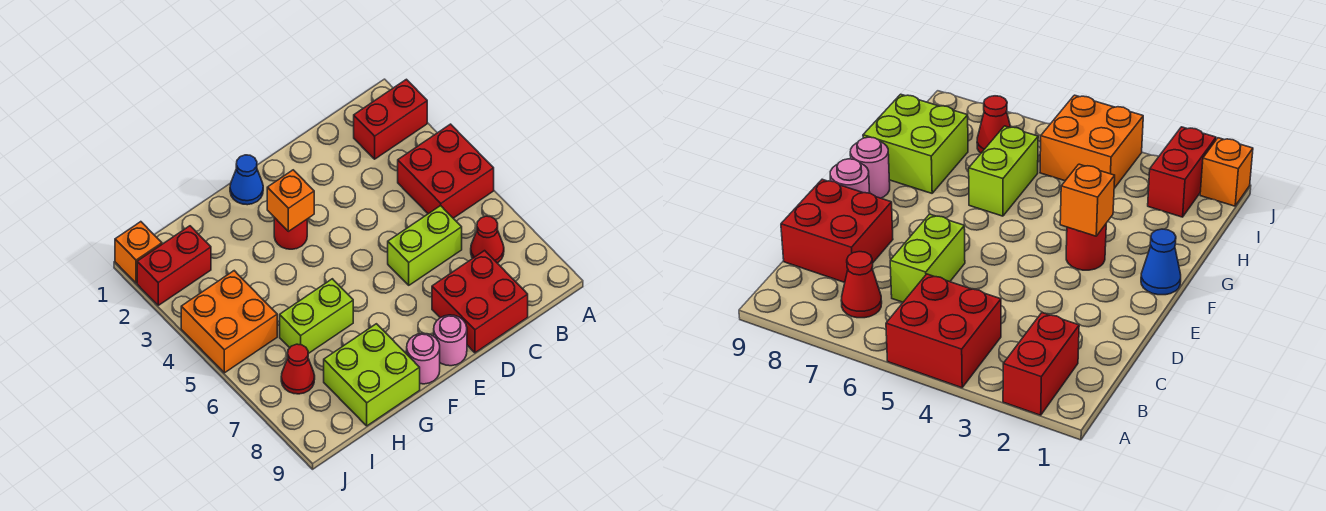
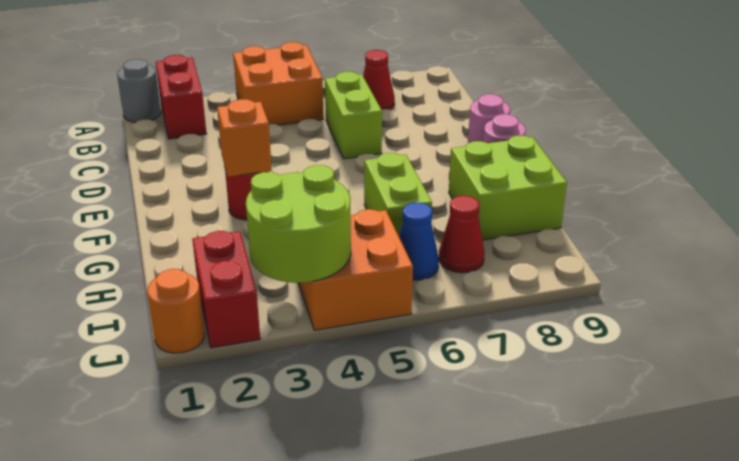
none -> grey round brick A1 level 1
red brick A4:B5 level 1 -> orange brick A4:B5 level 1
red brick C8:D9 level 1 -> none
blue cone F1 level 1 -> blue cone I6 level 1
none -> lime round brick I3:J4 level 2
orange brick J1 level 1 -> orange round brick J1 level 1

